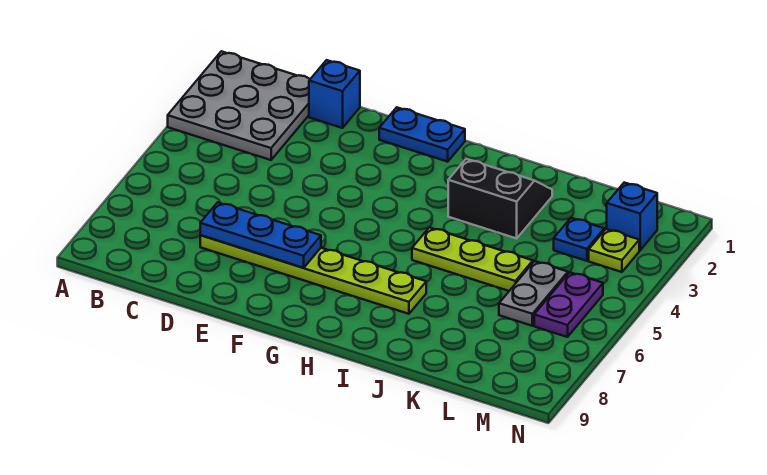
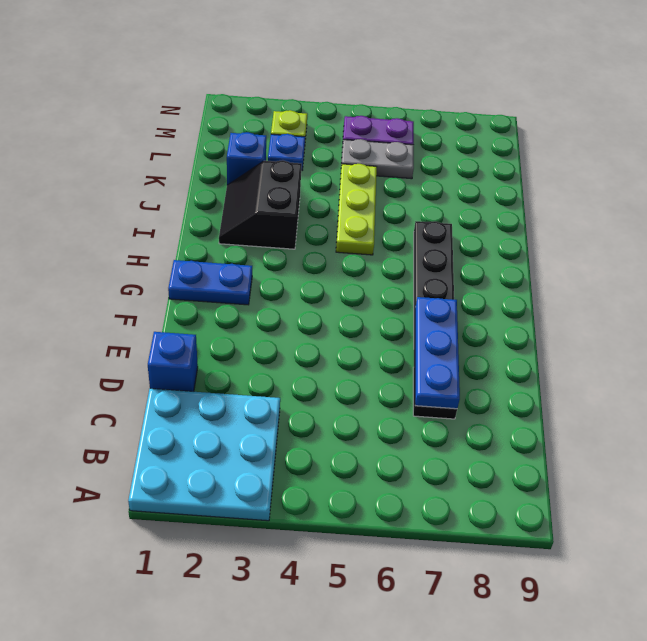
grey plate A1:C3 level 1 -> cyan plate A1:C3 level 1
lime plate D7:I7 level 1 -> black plate D7:I7 level 1
blue plate F1:G1 level 1 -> blue plate G1:G2 level 1
blue brick M2 level 1 -> blue brick K2 level 1

